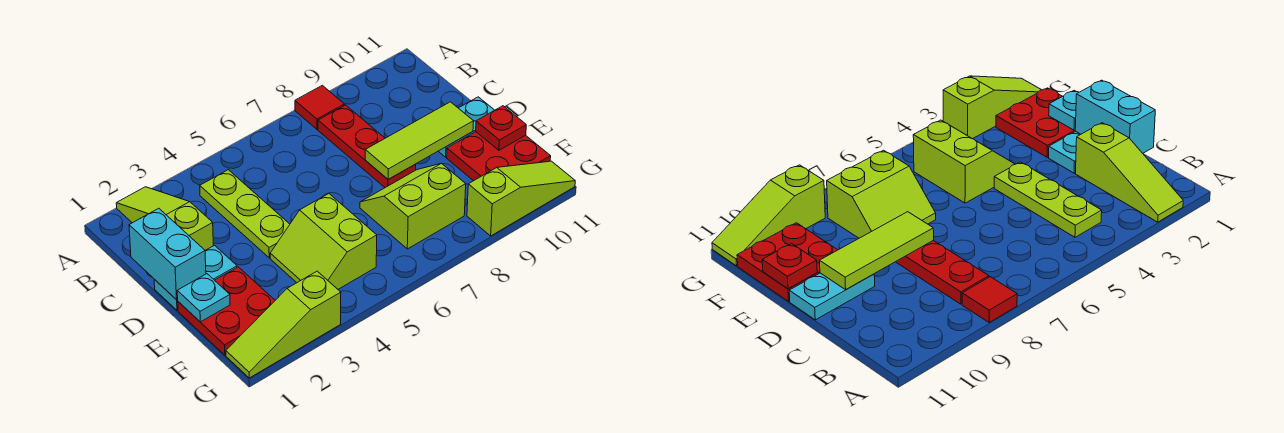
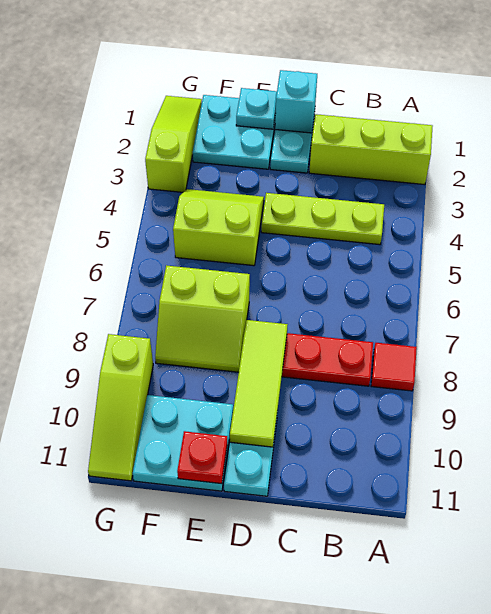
lime slope A2:C2 level 1 top C -> lime brick A2:C2 level 1
cyan brick C1:D1 level 2 -> cyan brick D1 level 2
red plate E1:F2 level 1 -> cyan plate E1:F2 level 1
lime slope E7:F8 level 1 top F -> lime slope E7:F8 level 1 top 7
red plate E10:F11 level 1 -> cyan plate E10:F11 level 1

